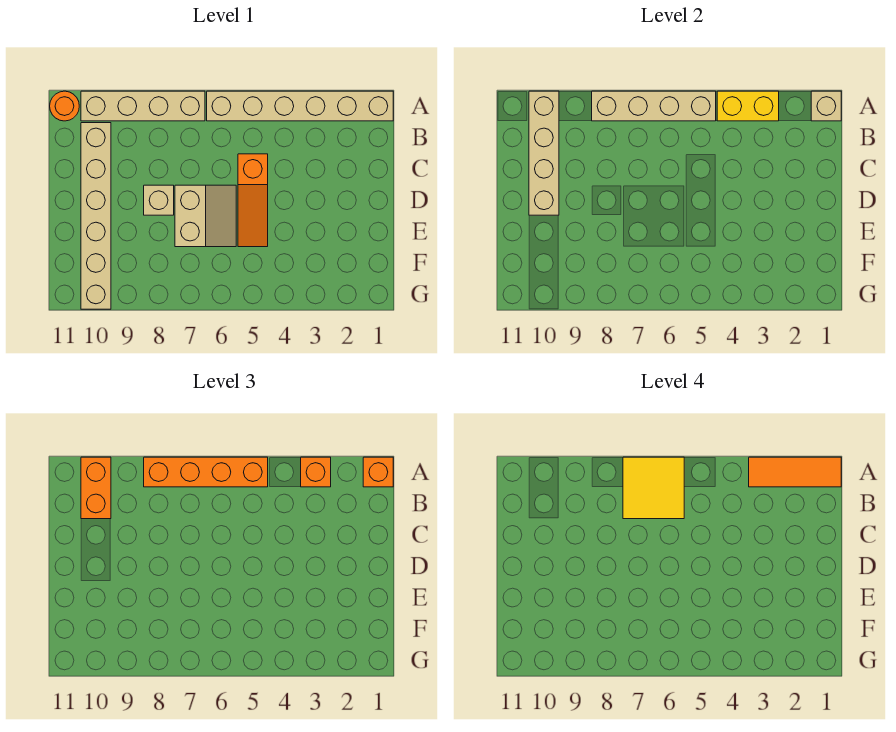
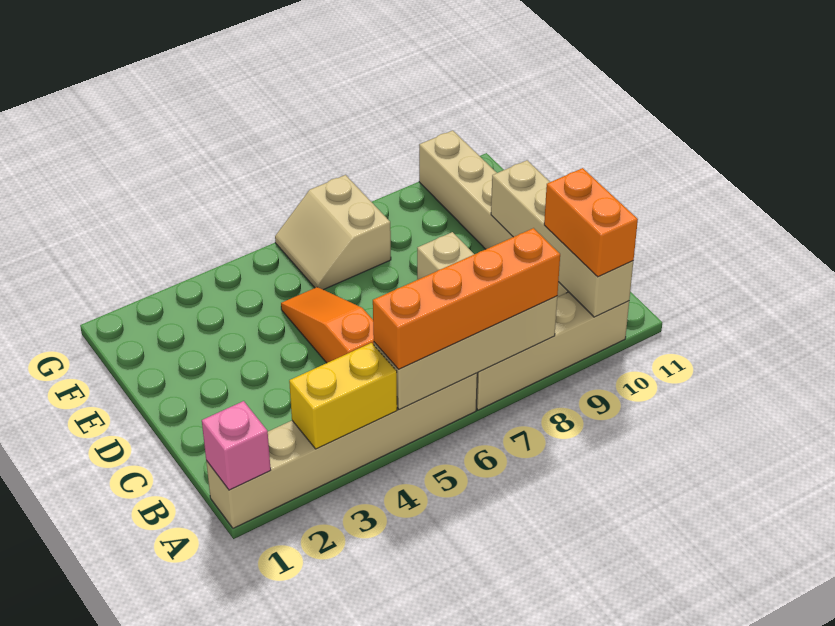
tan brick A1 level 2 -> pink brick A1 level 2
orange brick A1 level 3 -> none
orange tile A1:A3 level 4 -> none
orange brick A3 level 3 -> none
yellow tile A6:B7 level 4 -> none
orange round brick A11 level 1 -> none
tan slope D6:E7 level 1 top 7 -> tan slope F6:G7 level 1 top 7

